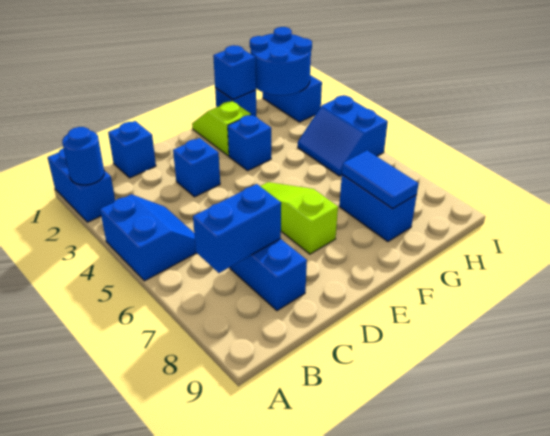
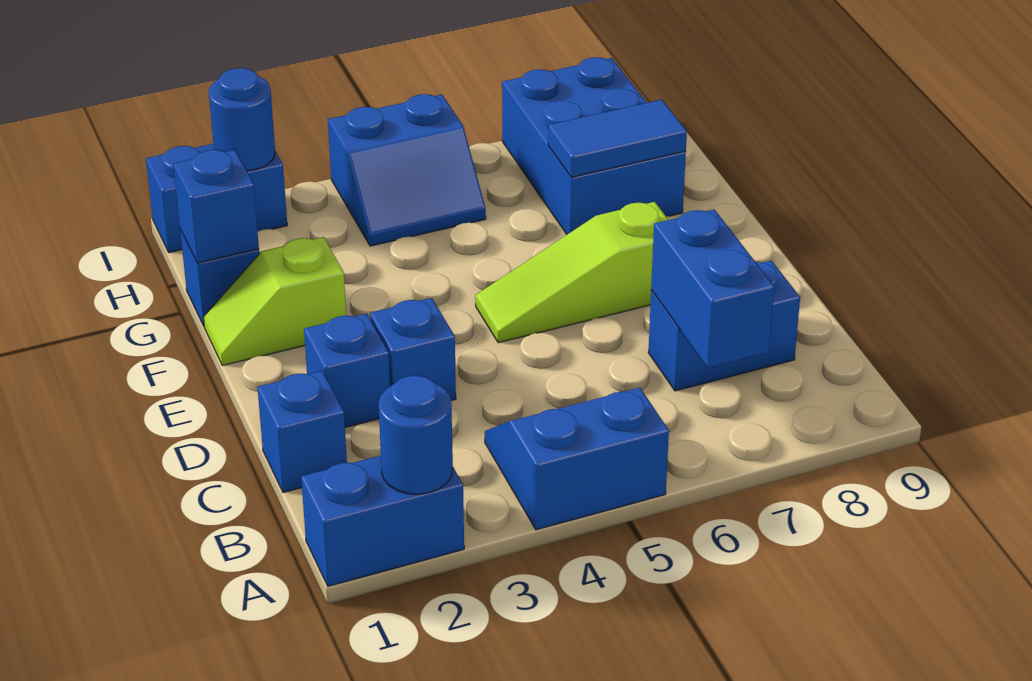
blue brick F3 level 1 -> blue brick D2 level 1
blue brick G7:G8 level 1 -> blue brick G7:I8 level 1
blue round brick H1:I2 level 2 -> blue round brick I2 level 2

